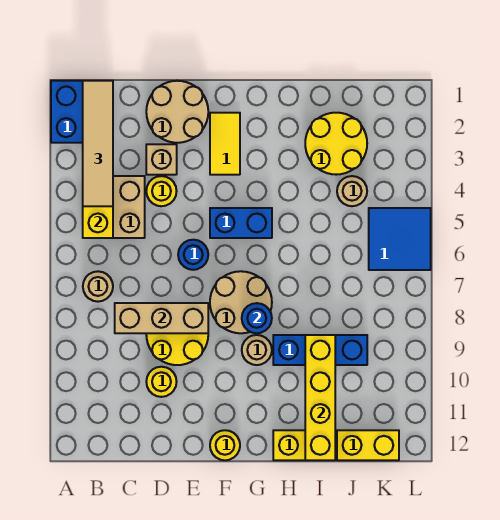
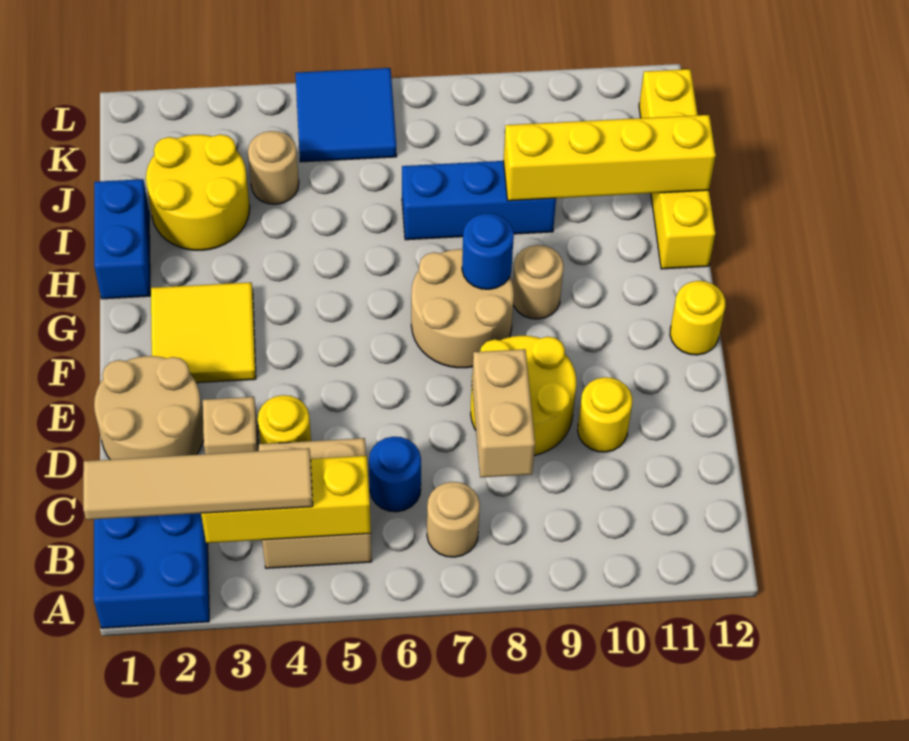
tan brick C8:E8 level 2 -> tan brick C8:D8 level 2
blue round brick E6 level 1 -> blue round brick C6 level 1
yellow tile F2:F3 level 1 -> yellow tile F2:G3 level 1
blue brick F5:G5 level 1 -> blue brick H1:I1 level 1
blue brick H9:J9 level 1 -> blue brick I7:I9 level 1

